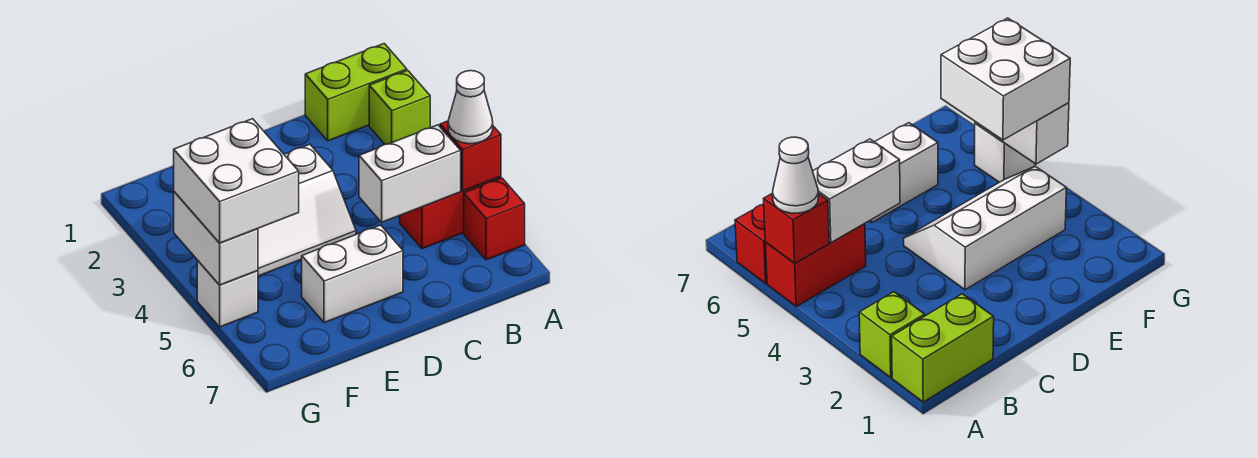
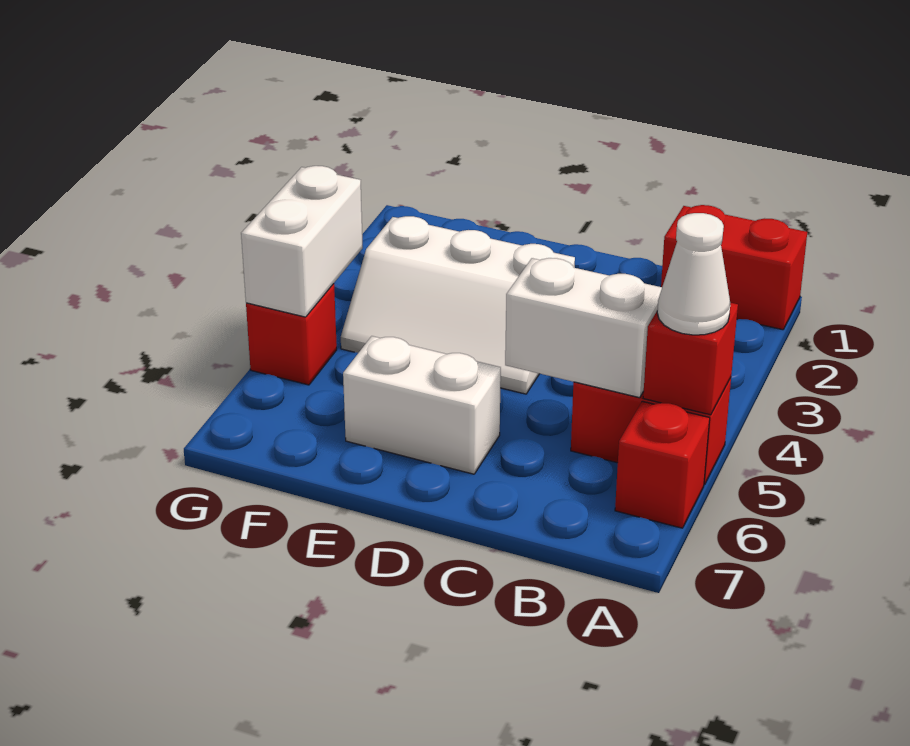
lime brick A1:B1 level 1 -> red brick A1:B1 level 1
lime brick A2 level 1 -> none
white brick F4:G5 level 3 -> none
white brick G5 level 1 -> red brick G5 level 1

